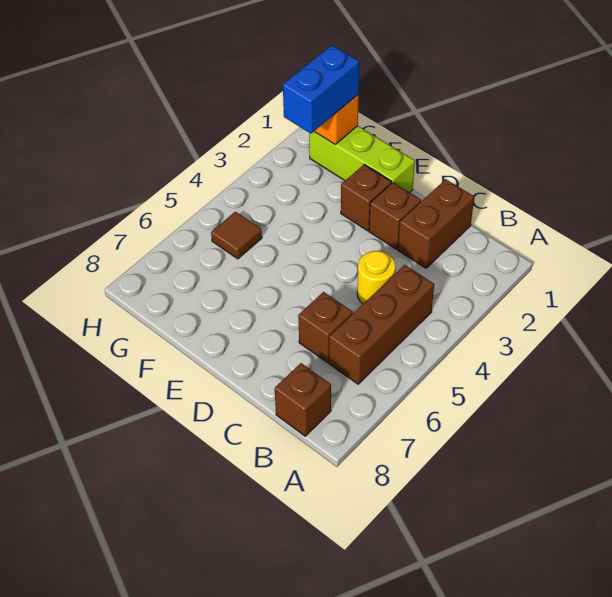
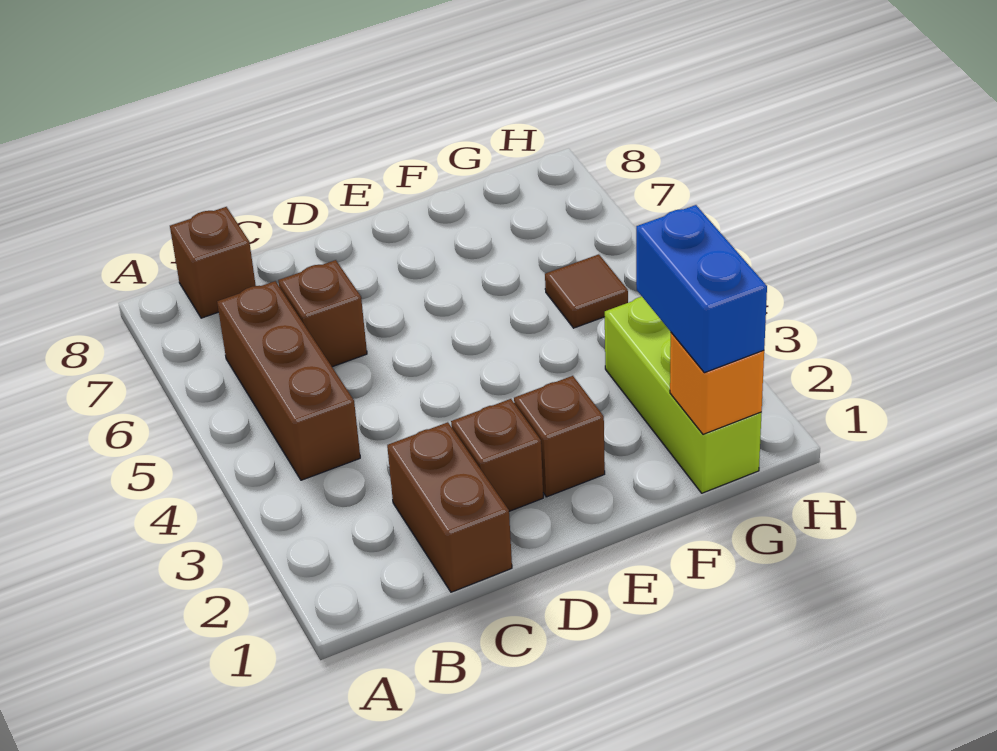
yellow round brick C4 level 1 -> none
lime brick E1:G1 level 1 -> lime brick G1:G3 level 1

